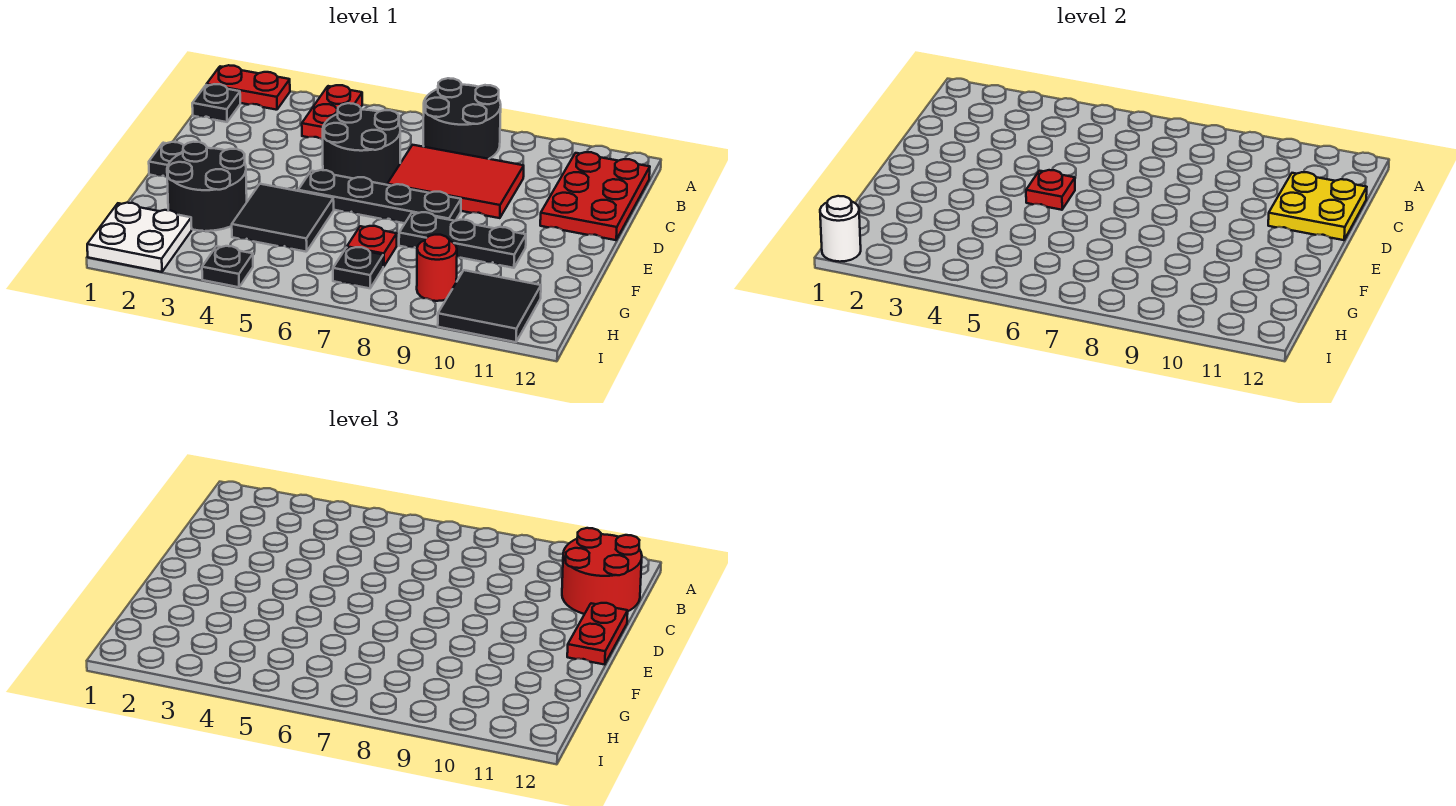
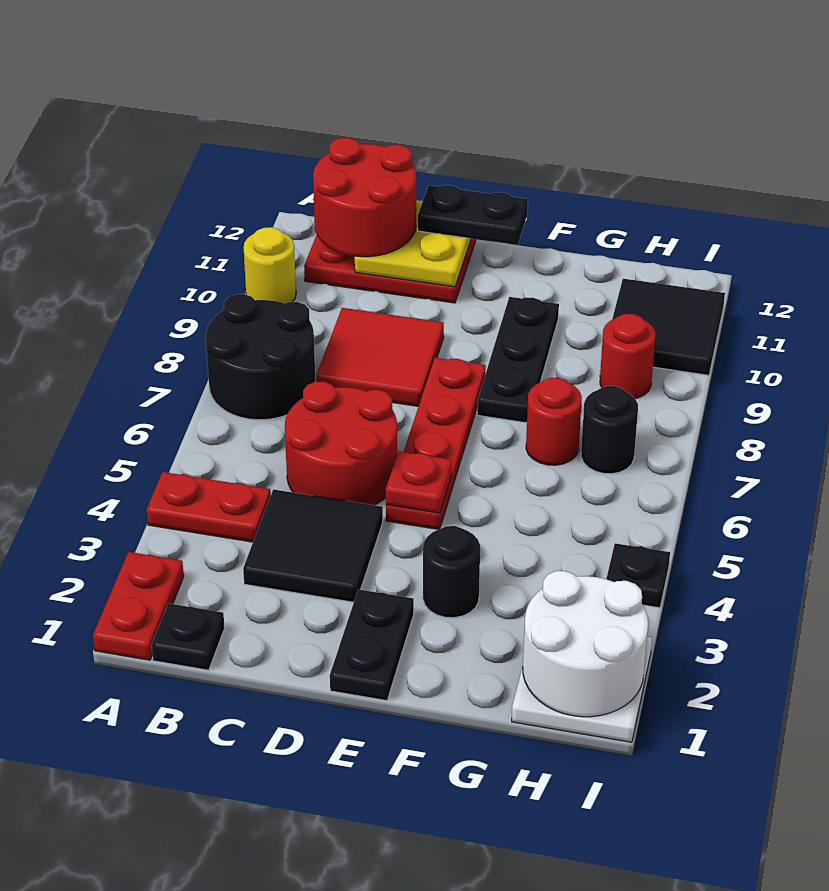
none -> yellow round brick A10 level 1
black round brick C5:D6 level 1 -> red round brick C5:D6 level 1
red tile C7:D9 level 1 -> red tile C8:D9 level 1
red plate D12:E12 level 3 -> black plate D12:E12 level 3
black plate E5:E8 level 1 -> red plate E5:E8 level 1
black round brick F2:G3 level 1 -> black round brick F3 level 1
black tile F4:G5 level 1 -> black tile C3:D4 level 1
red plate G7 level 1 -> red round brick G7 level 1
black plate H7 level 1 -> black round brick H7 level 1
white round brick I1 level 2 -> white round brick H1:I2 level 2

